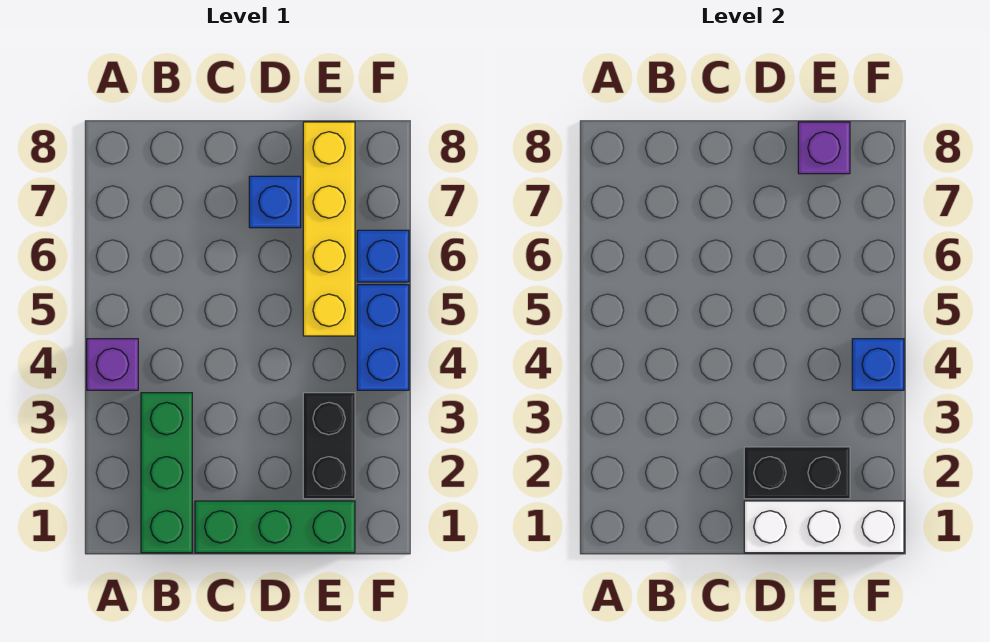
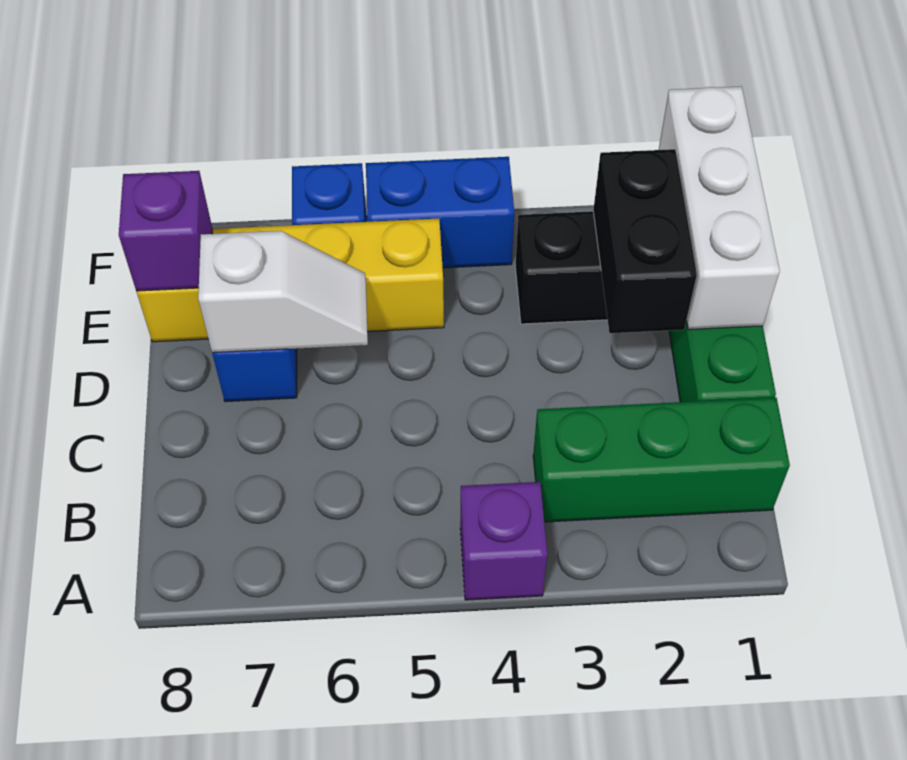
none -> white slope D6:D7 level 2 top 7
blue brick F4 level 2 -> none

